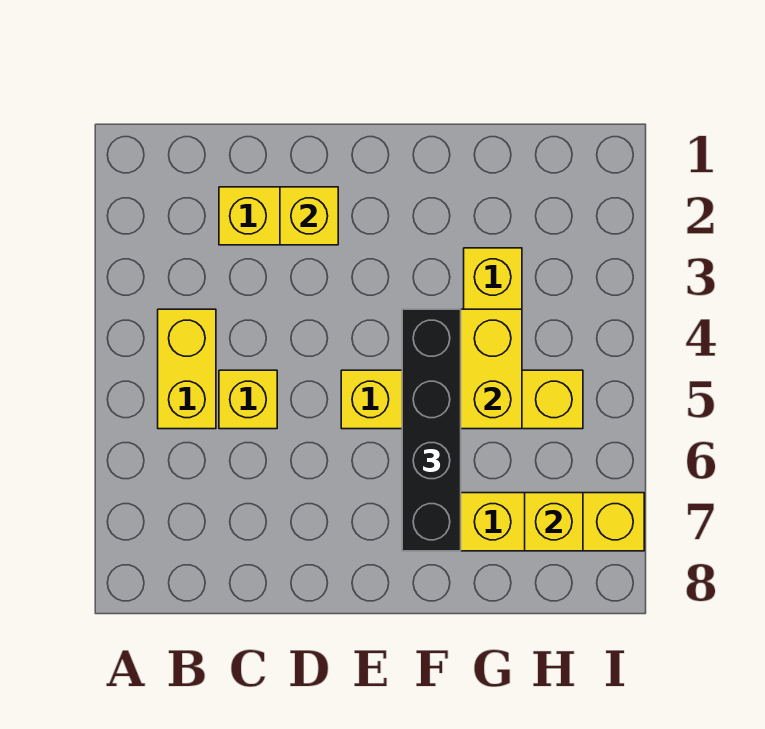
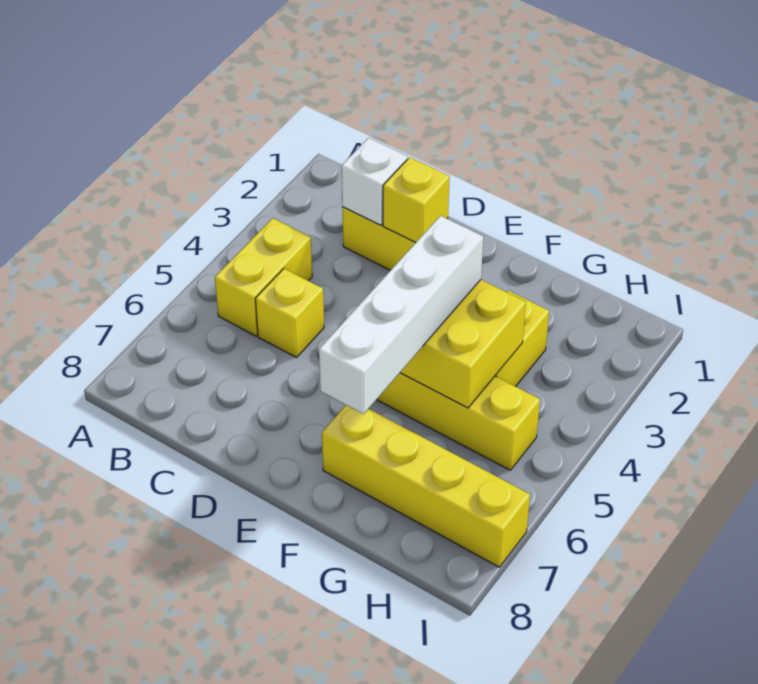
none -> white brick C2 level 2
black brick F4:F7 level 3 -> white brick F4:F7 level 3
yellow brick H7 level 2 -> none

